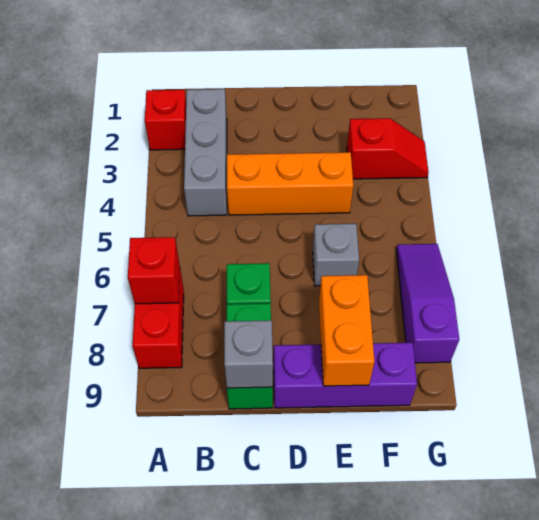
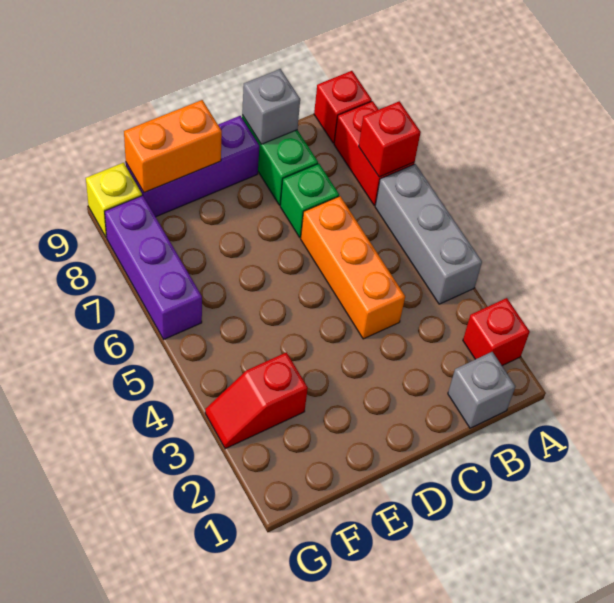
none -> red brick A9 level 1
grey brick B2:B4 level 1 -> grey brick A4:A6 level 1
orange brick C4:E4 level 1 -> orange brick C4:C6 level 1
grey brick E6 level 1 -> grey brick B1 level 1
orange brick E8:E9 level 2 -> orange brick E9:F9 level 2
purple slope G6:G8 level 1 top 8 -> purple brick G6:G8 level 1
none -> yellow brick G9 level 1

